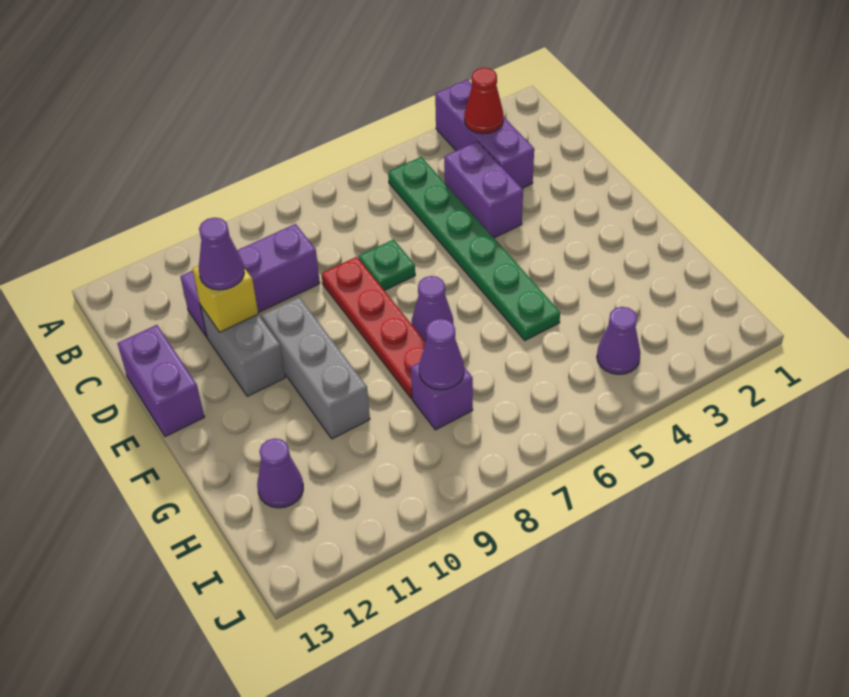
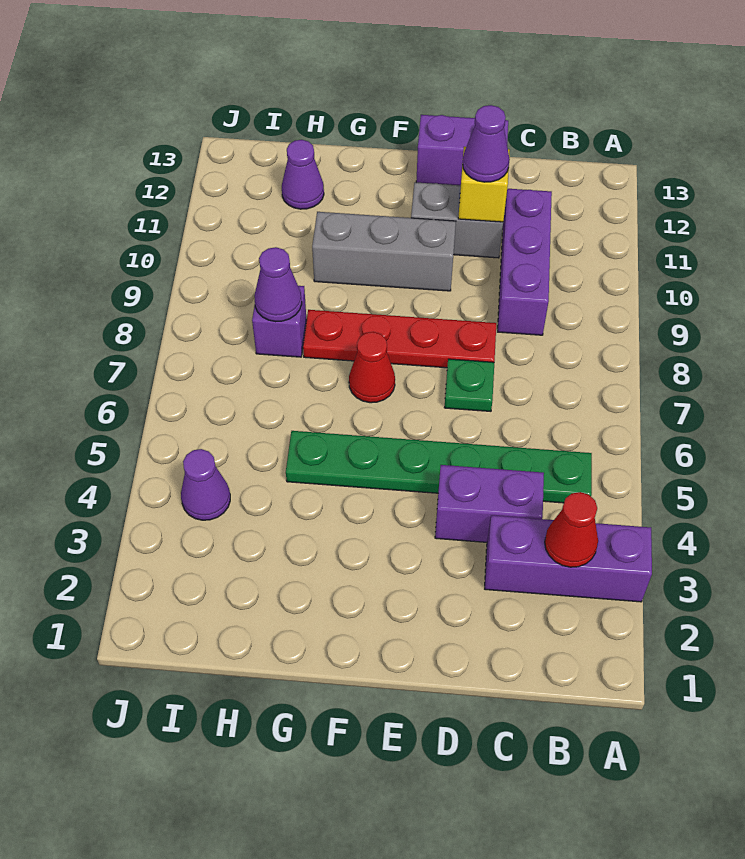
purple cone F7 level 1 -> red cone F7 level 1

